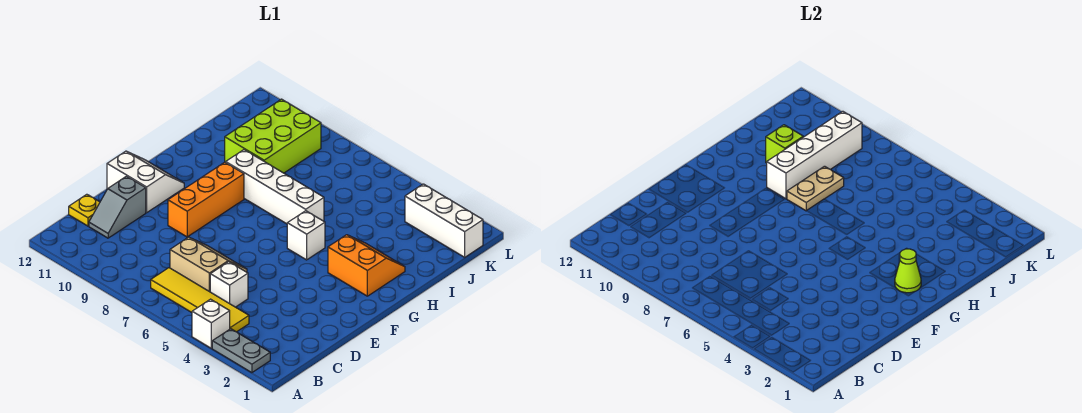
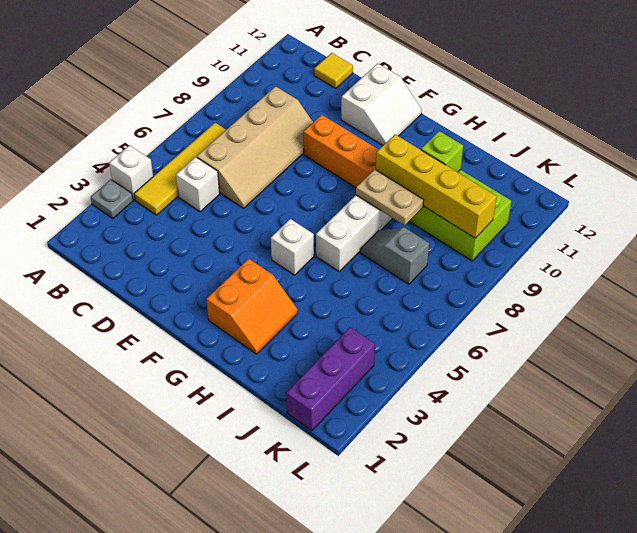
grey plate A2:A3 level 1 -> grey plate A3 level 1
tan slope C6:D7 level 1 top C -> tan slope C6:D9 level 1 top C
grey slope C11:D11 level 1 top D -> grey slope I7:J7 level 1 top J
yellow plate C12 level 1 -> yellow tile C12 level 1
lime cone G2 level 2 -> none
white brick H9:K9 level 2 -> yellow brick H9:K9 level 2
white brick K1:K3 level 1 -> purple brick K1:K3 level 1

